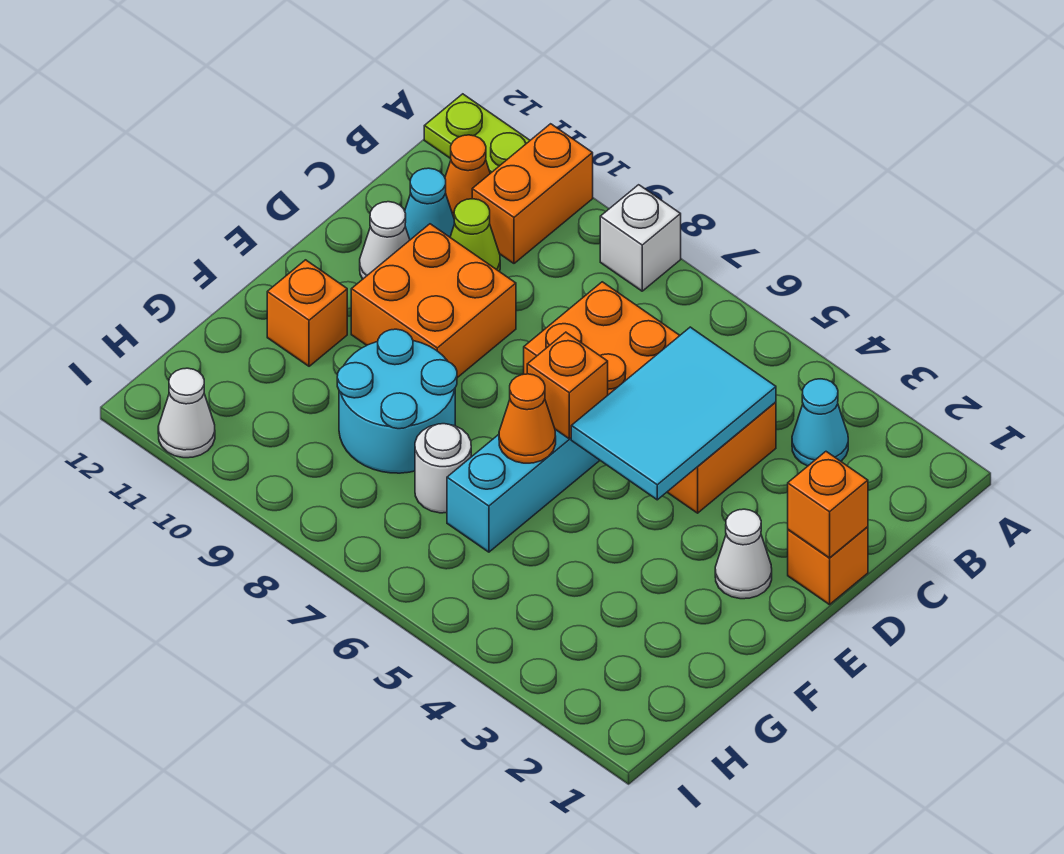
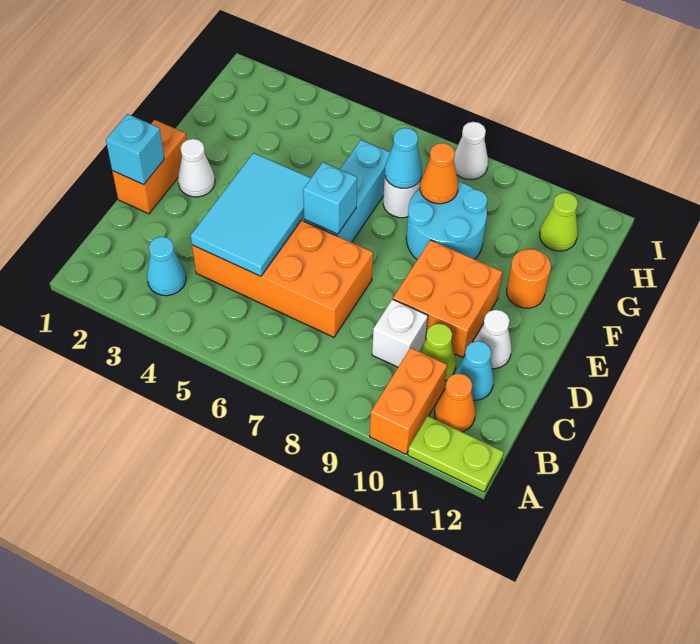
white brick A8 level 1 -> white brick C9 level 1
orange brick D1 level 1 -> orange brick D1:E1 level 1
orange brick D1 level 2 -> cyan brick D1 level 2
orange brick E6 level 2 -> cyan brick E6 level 2
orange cone F6 level 2 -> orange cone G8 level 2
orange brick F11 level 1 -> orange round brick F11 level 1
none -> cyan cone G7 level 2
none -> lime cone H11 level 1
white cone I11 level 1 -> white cone I8 level 1

